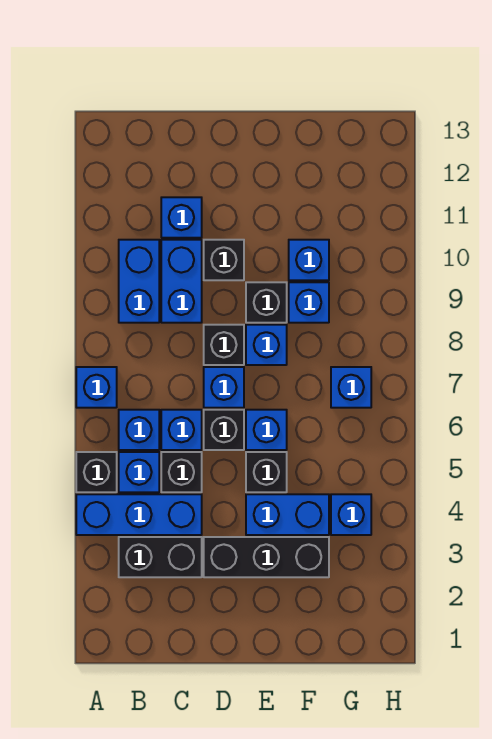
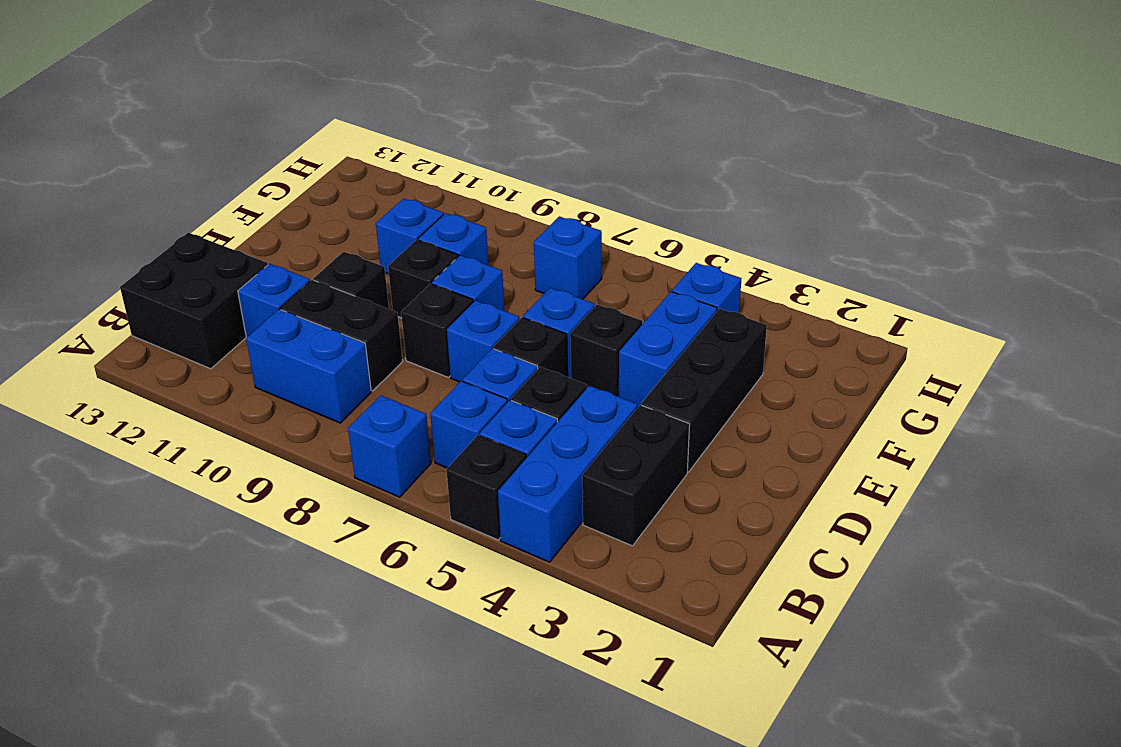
none -> black brick B12:C13 level 1
blue brick C9:C10 level 1 -> black brick C9:C10 level 1

